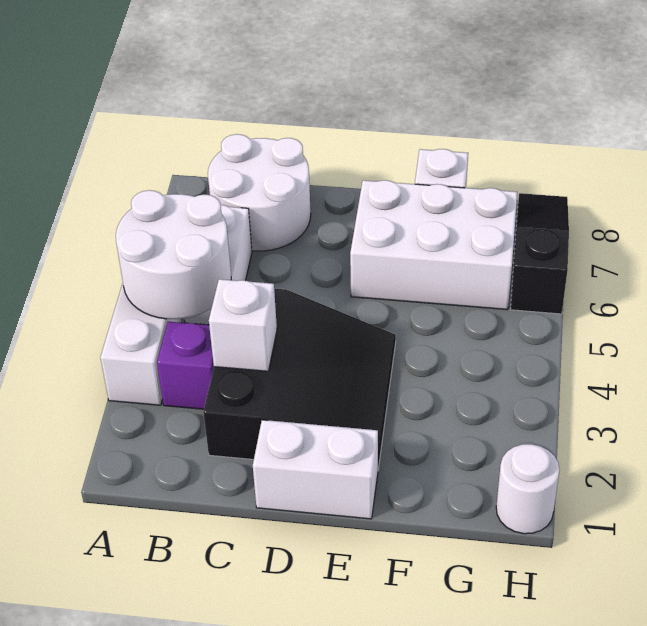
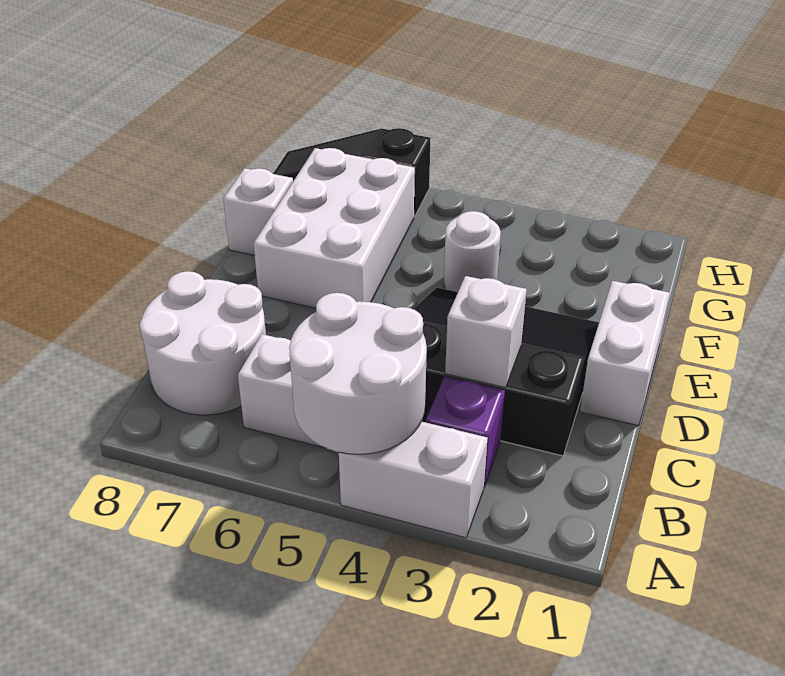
white round brick H1 level 1 -> white round brick F4 level 1

